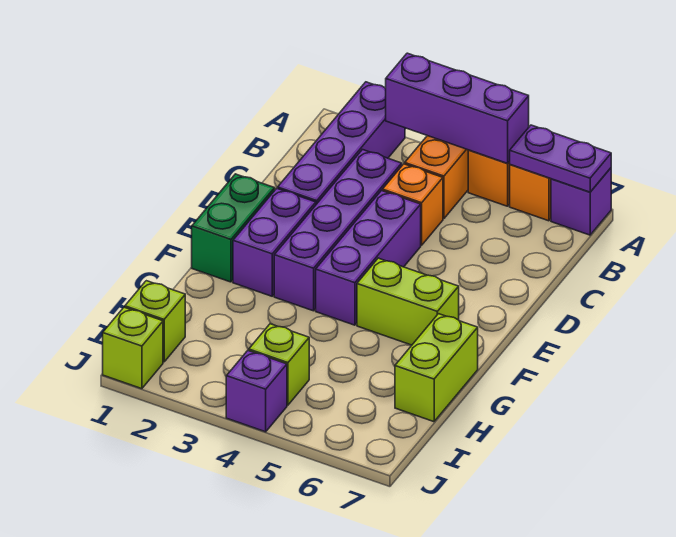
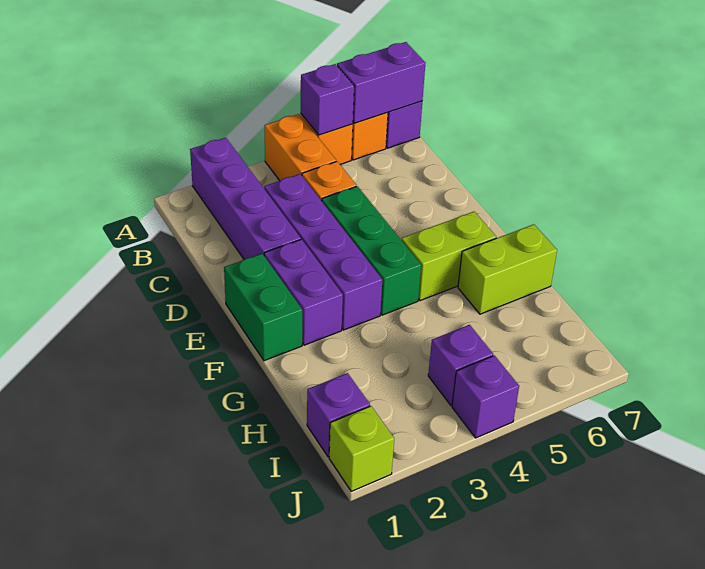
purple brick A3:A5 level 2 -> purple brick A5 level 2
purple plate A6:A7 level 2 -> purple brick A6:A7 level 2
purple brick D4:F4 level 1 -> green brick D4:F4 level 1
lime brick G7:H7 level 1 -> lime brick G6:G7 level 1
lime brick I1 level 1 -> purple brick I1 level 1
lime brick I4 level 1 -> purple brick I4 level 1

